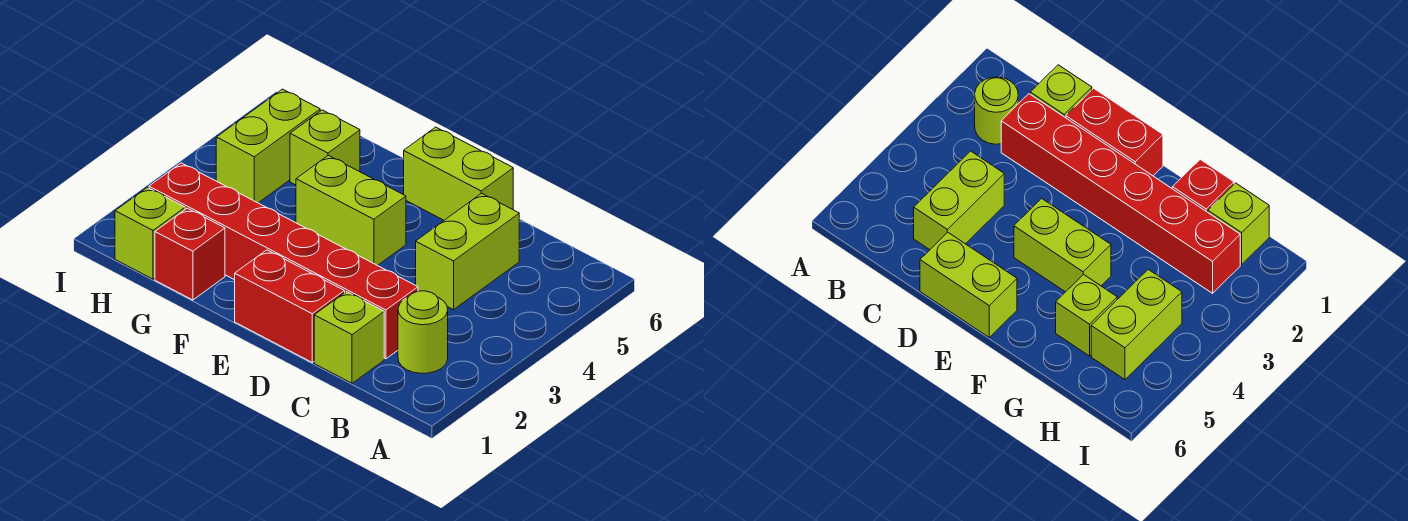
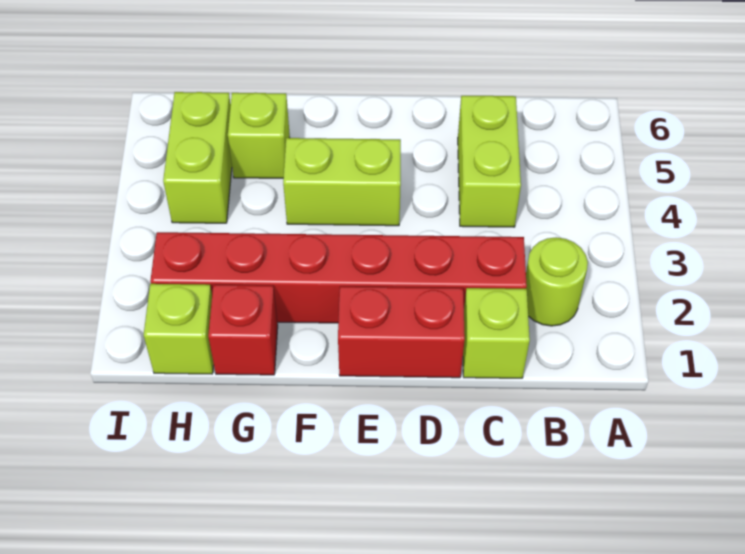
lime brick D6:E6 level 1 -> none

